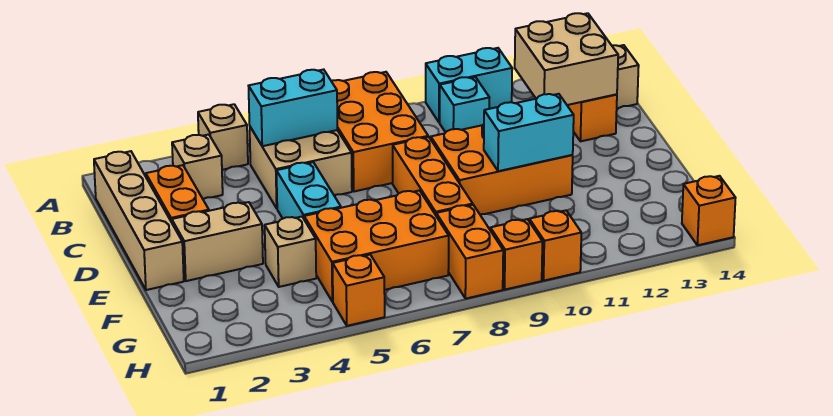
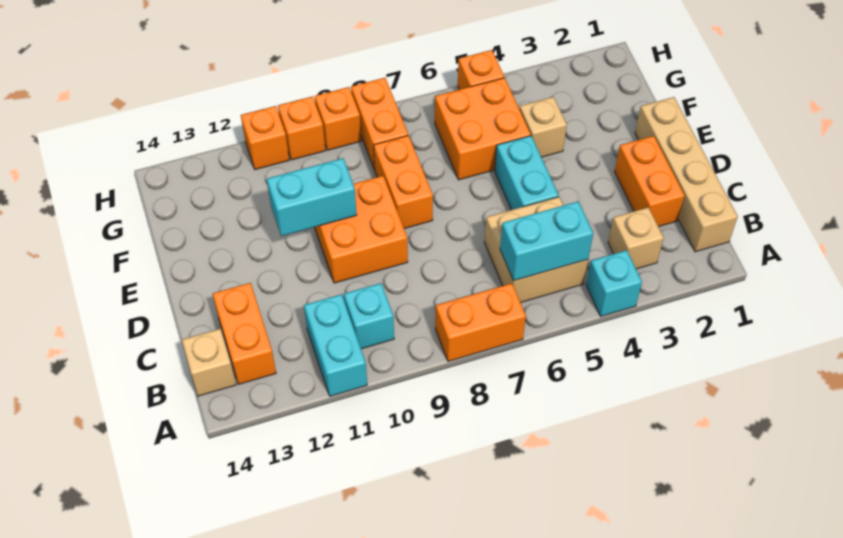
tan brick A4 level 1 -> cyan brick A4 level 1
orange brick A7:C8 level 1 -> orange brick A7:A8 level 1
cyan brick A10:A11 level 1 -> cyan brick A11:B11 level 1
tan brick B12:C13 level 2 -> none
orange brick D8:F8 level 1 -> orange brick E8:F8 level 1
orange brick D9:E11 level 1 -> orange brick D9:E10 level 1
tan brick E2:E3 level 1 -> none
orange brick F5:G7 level 1 -> orange brick F5:G6 level 1
orange brick H14 level 1 -> orange brick H11 level 1

